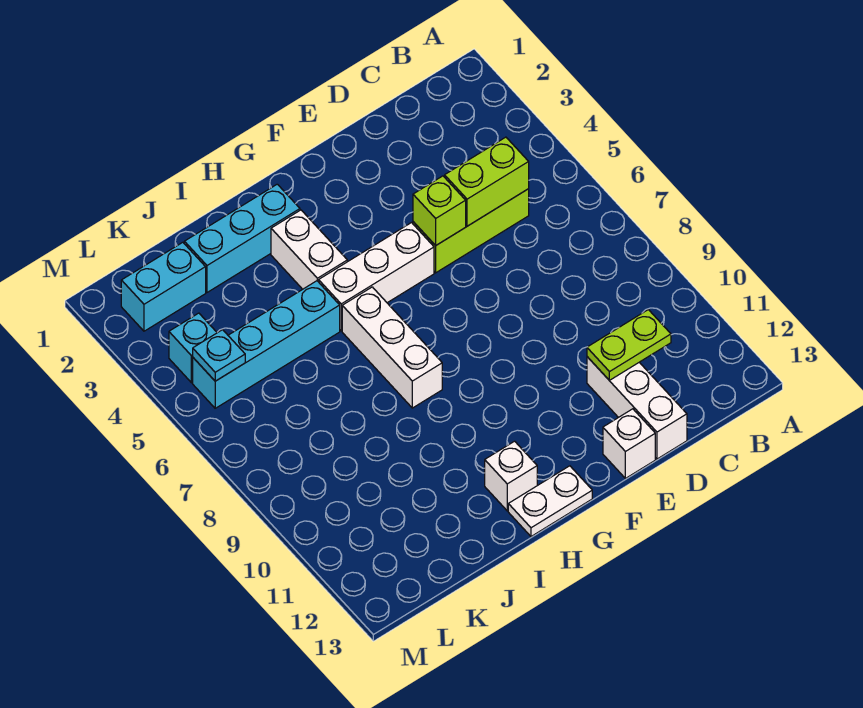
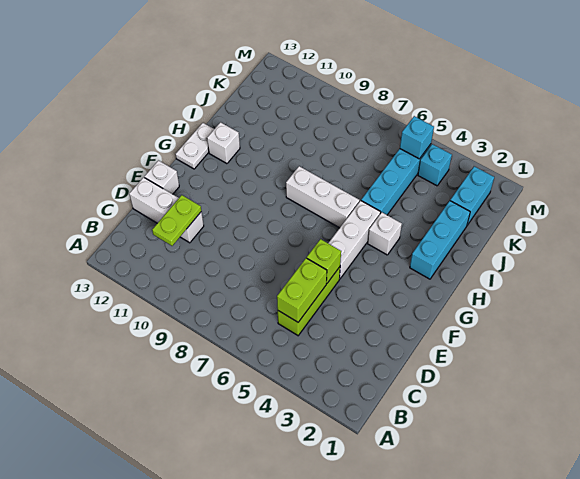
white brick H3:H4 level 1 -> white brick H4 level 1
cyan plate L5 level 2 -> cyan brick L5 level 2

